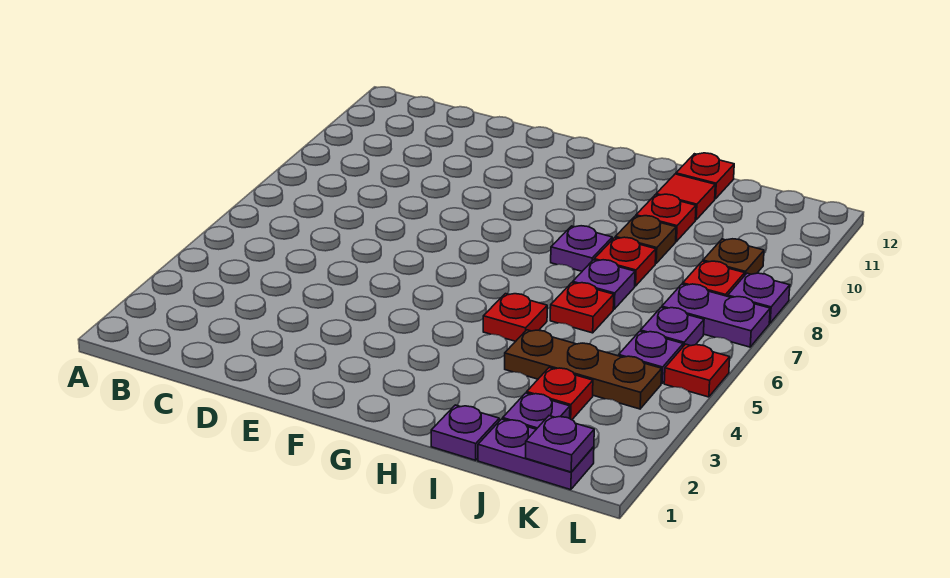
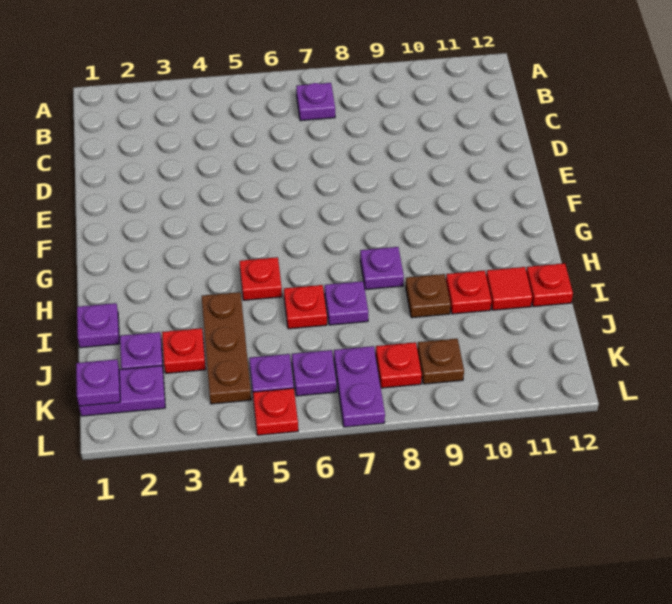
red plate I8 level 1 -> none
purple plate J1:K1 level 1 -> purple plate K1:K2 level 1
purple plate L8 level 1 -> purple plate B7 level 1

